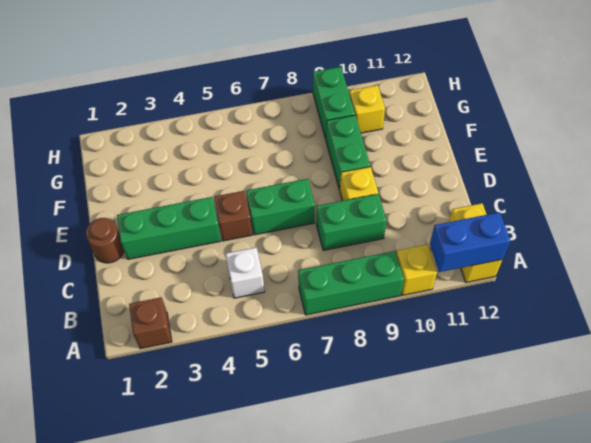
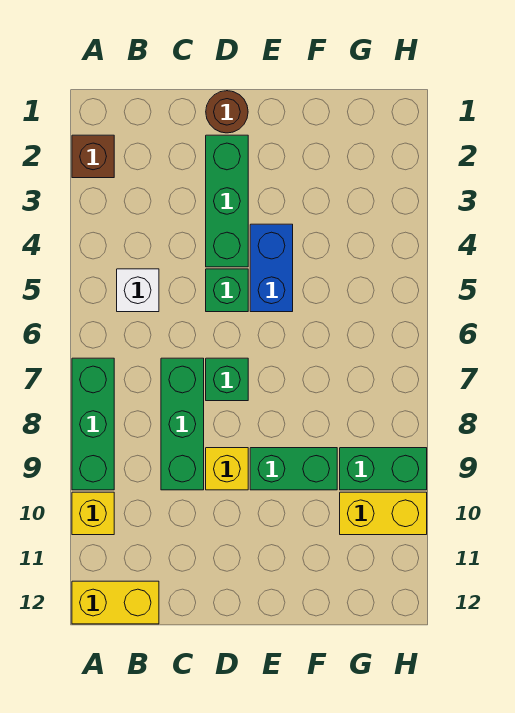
blue brick A11:A12 level 2 -> blue brick E4:E5 level 1
green brick C8:C9 level 1 -> green brick C7:C9 level 1
brown brick D5 level 1 -> green brick D5 level 1
green brick D6:D7 level 1 -> green brick D7 level 1
yellow brick G10 level 1 -> yellow brick G10:H10 level 1

